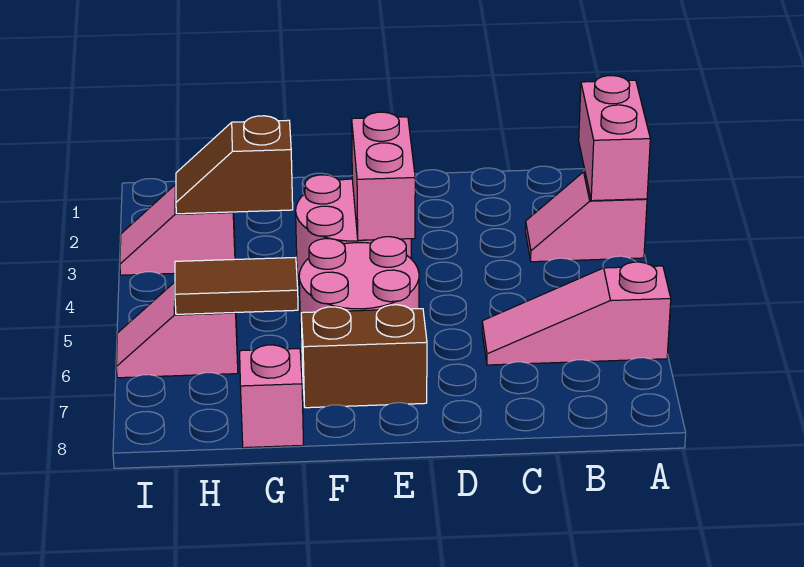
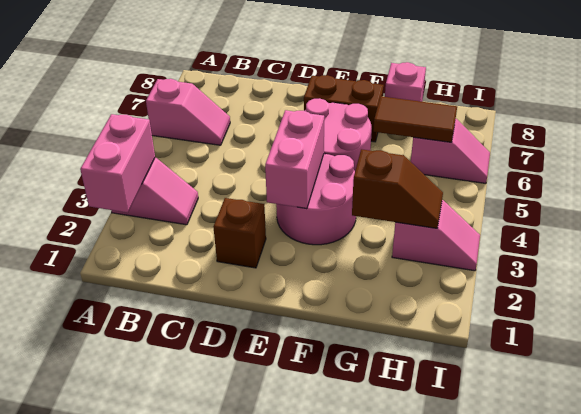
pink slope A6:C6 level 1 top A -> pink slope A6:B6 level 1 top A
none -> brown brick D2 level 1

